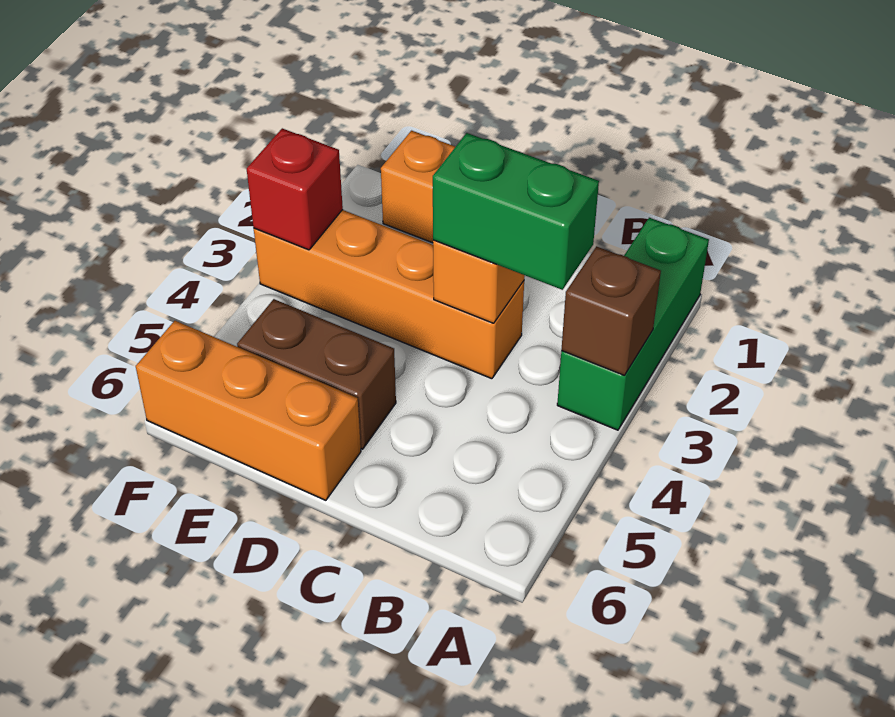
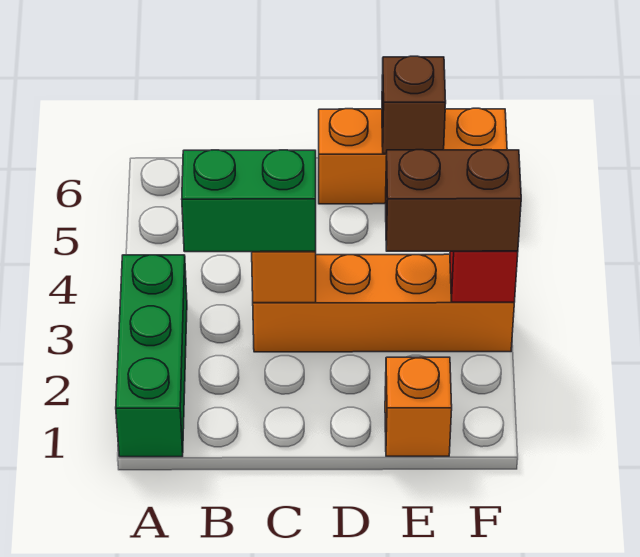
brown brick A3 level 2 -> brown brick E6 level 2
brown brick D5:E5 level 1 -> brown brick E3:F3 level 3

